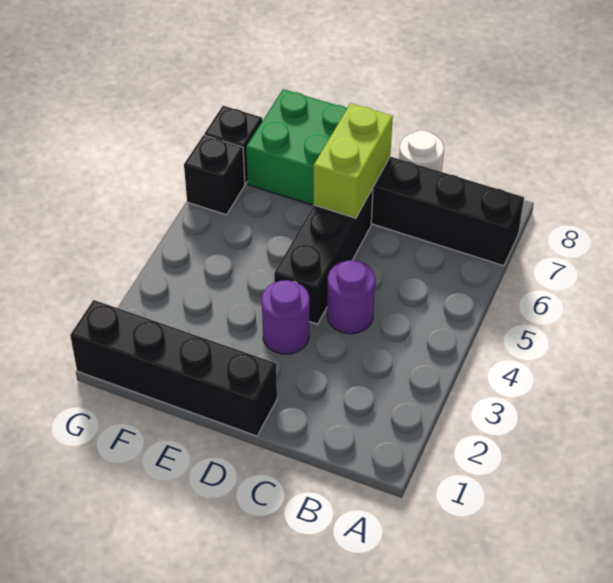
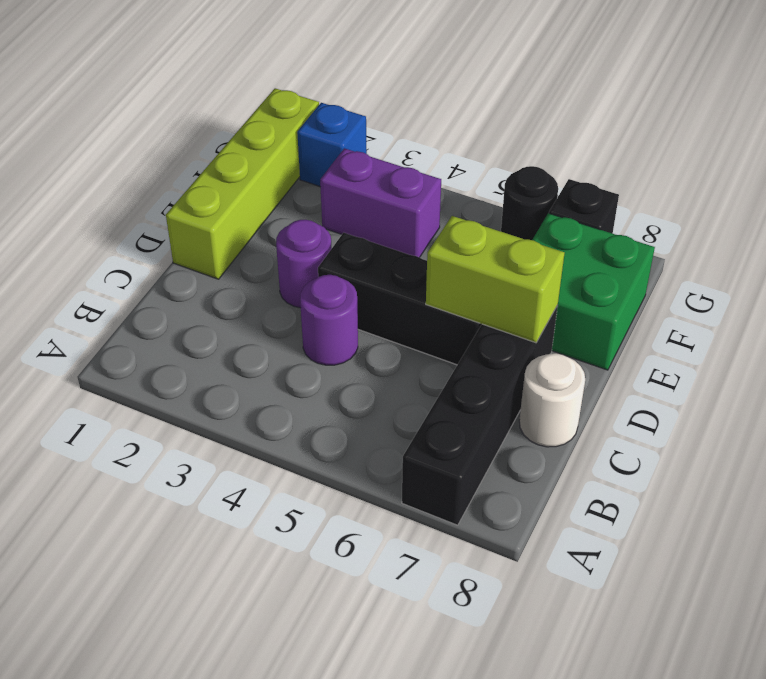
black brick D1:G1 level 1 -> lime brick D1:G1 level 1
none -> purple brick F3:F4 level 1
none -> blue brick G2 level 1
black brick G6 level 1 -> black round brick G6 level 1

